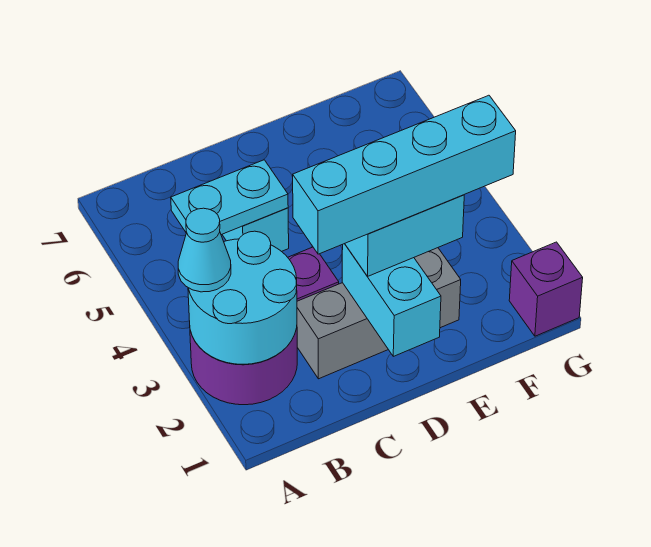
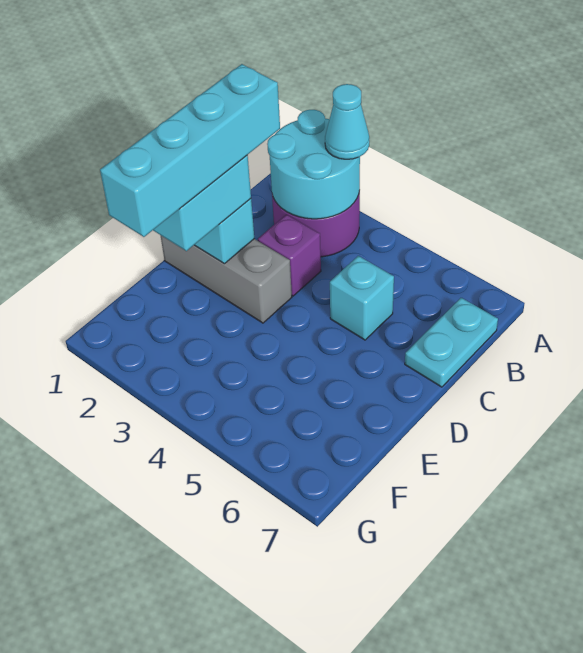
cyan plate B5:C5 level 2 -> cyan plate B7:C7 level 1
grey brick C2:E2 level 1 -> grey brick D1:D3 level 1
purple brick G1 level 1 -> none

